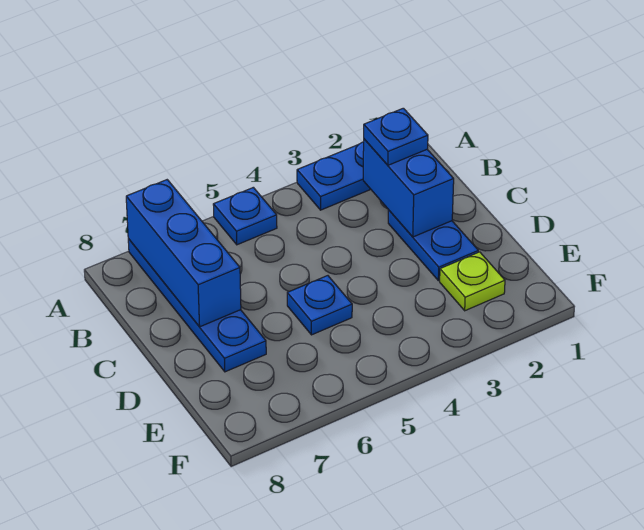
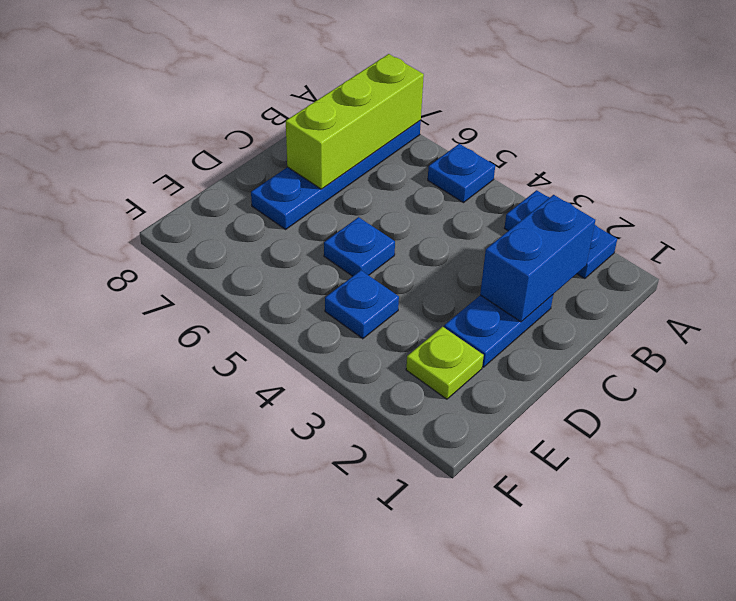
blue brick A7:C7 level 2 -> lime brick A7:C7 level 2
blue plate B2 level 3 -> blue plate E4 level 1

